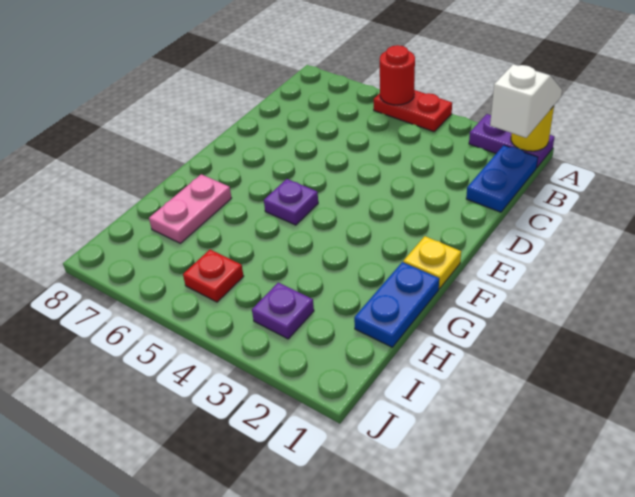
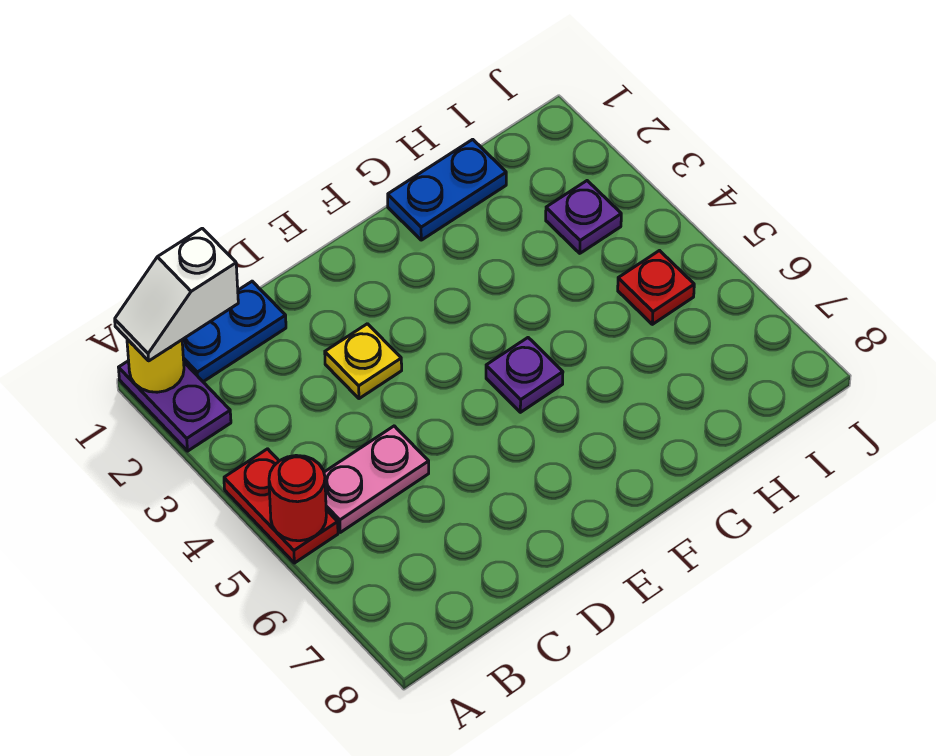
yellow plate F1 level 1 -> yellow plate D3 level 1
pink plate G7:H7 level 1 -> pink plate B5:C5 level 1

